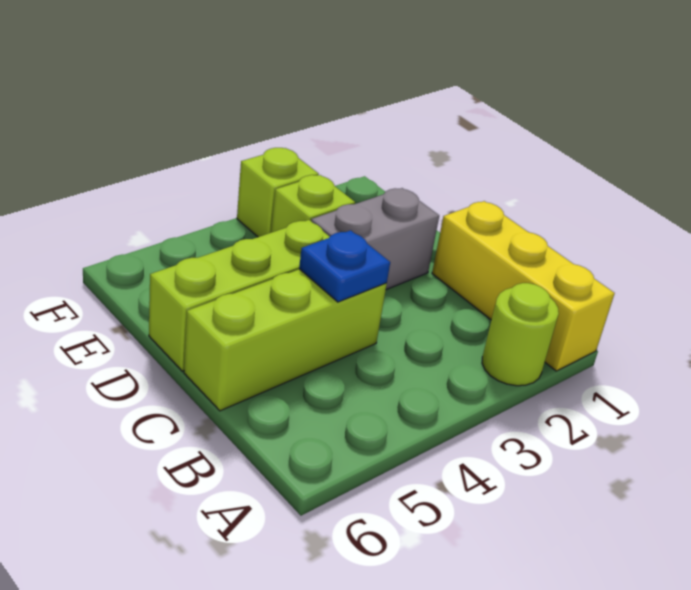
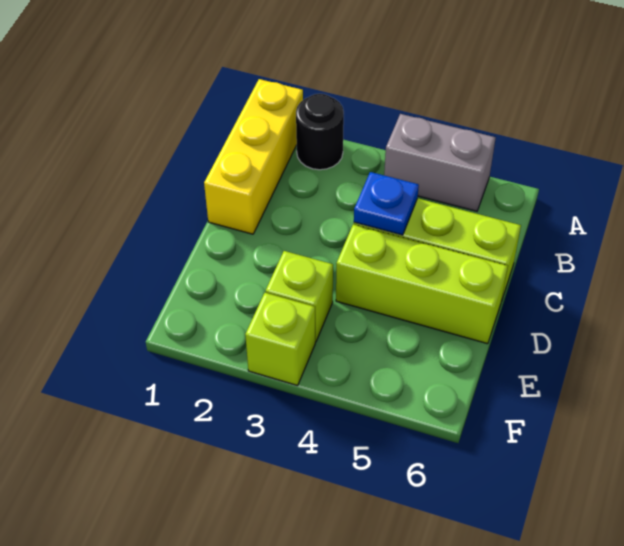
lime round brick A2 level 1 -> black round brick A2 level 1
grey brick D2:D3 level 1 -> grey brick A4:A5 level 1

